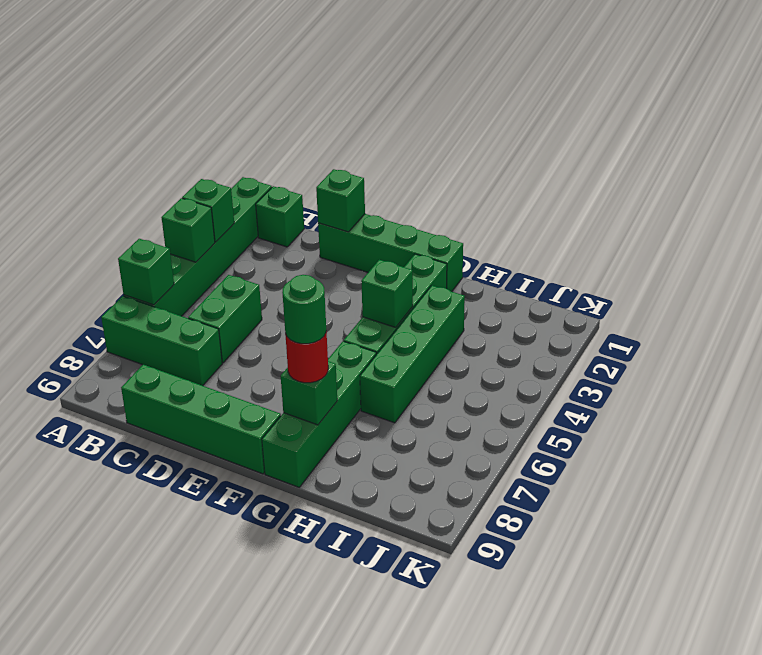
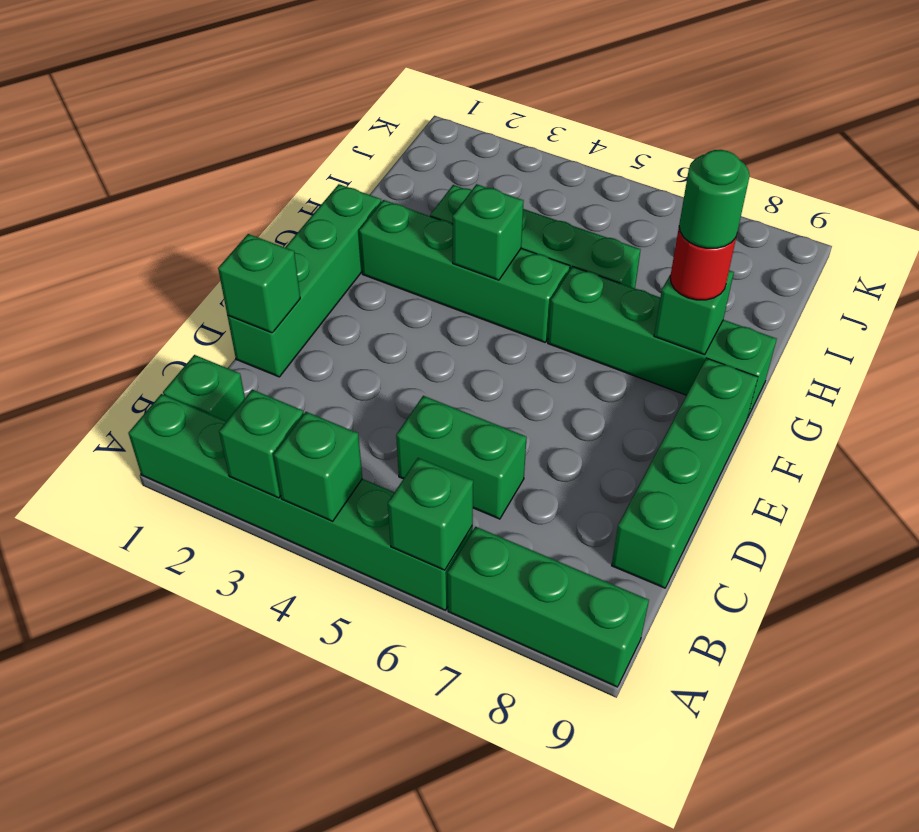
green brick A7:C7 level 1 -> green brick A7:A9 level 1

